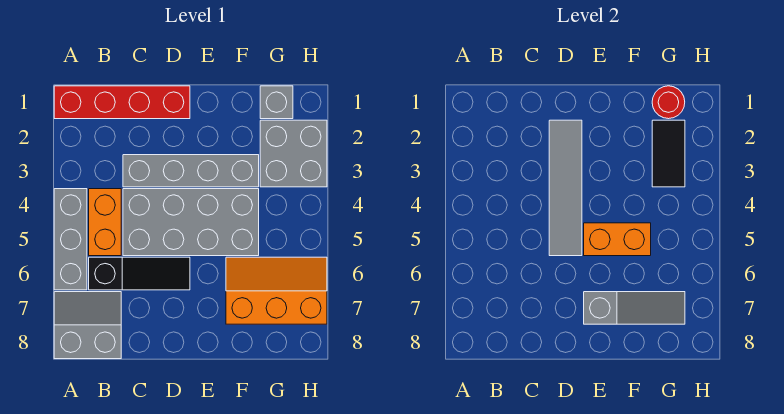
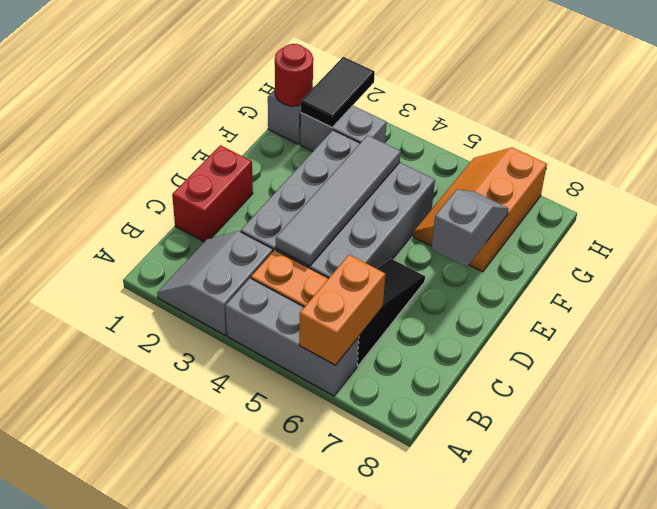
red brick A1:D1 level 1 -> red brick C1:D1 level 1
grey slope A7:B8 level 1 top 8 -> grey slope A2:B3 level 1 top 3
grey tile D2:D5 level 2 -> grey tile C4:F4 level 2
orange brick E5:F5 level 2 -> orange brick A6:B6 level 2
grey slope E7:G7 level 2 top E -> grey slope E7:F7 level 2 top E
grey brick G2:H3 level 1 -> grey brick G2:G3 level 1
black tile G2:G3 level 2 -> black tile G2:H2 level 2

